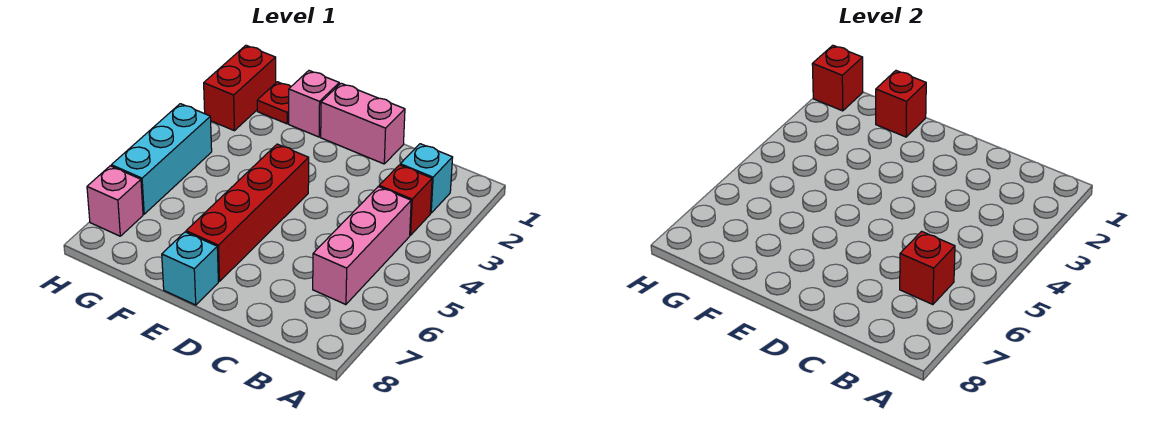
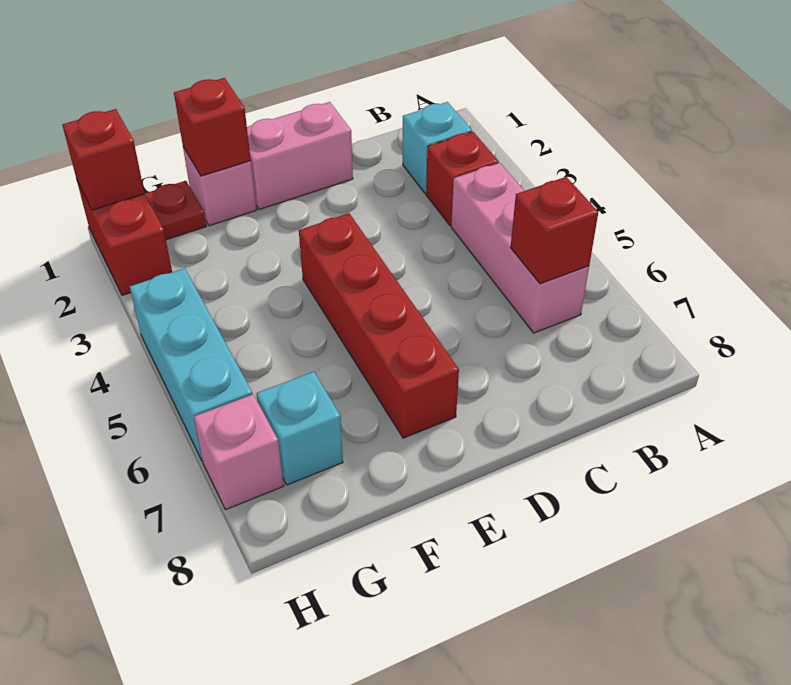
cyan brick E8 level 1 -> cyan brick G7 level 1

